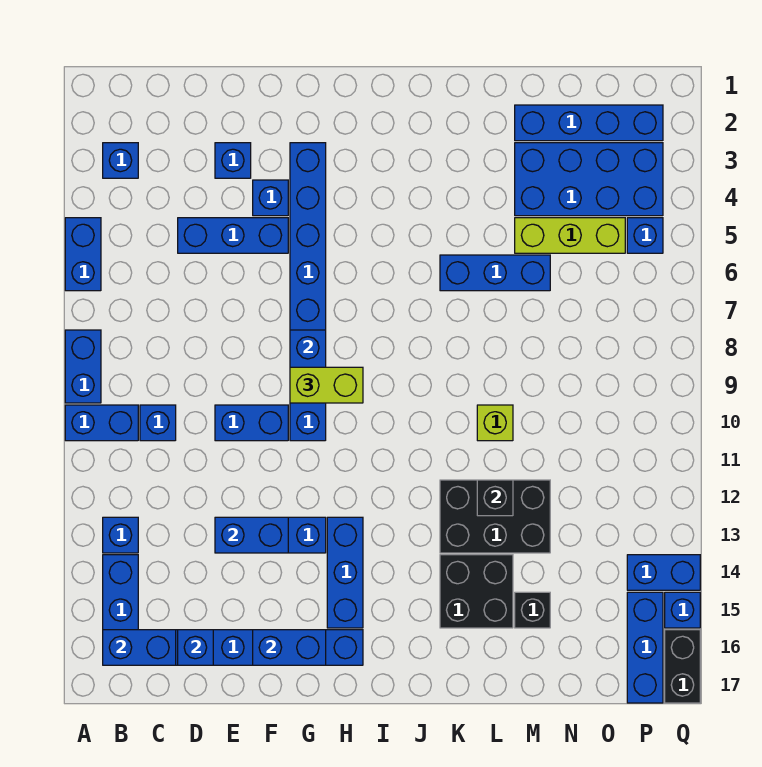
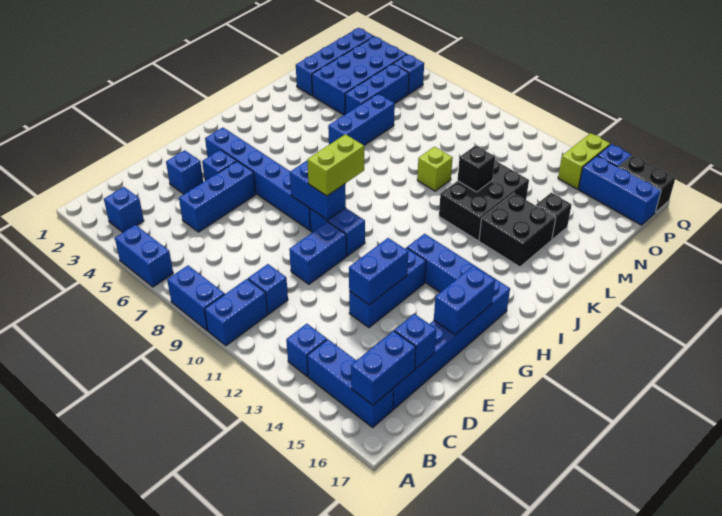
lime brick M5:O5 level 1 -> blue brick M5:O5 level 1
blue brick P14:Q14 level 1 -> lime brick P14:Q14 level 1

